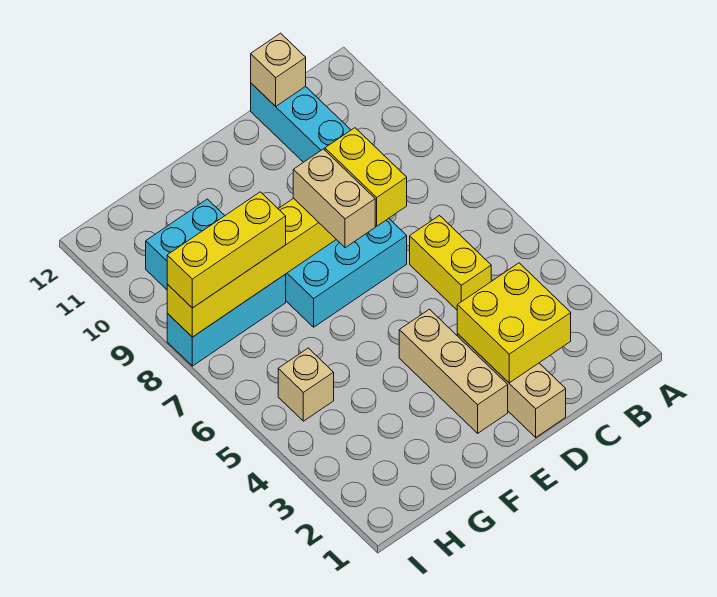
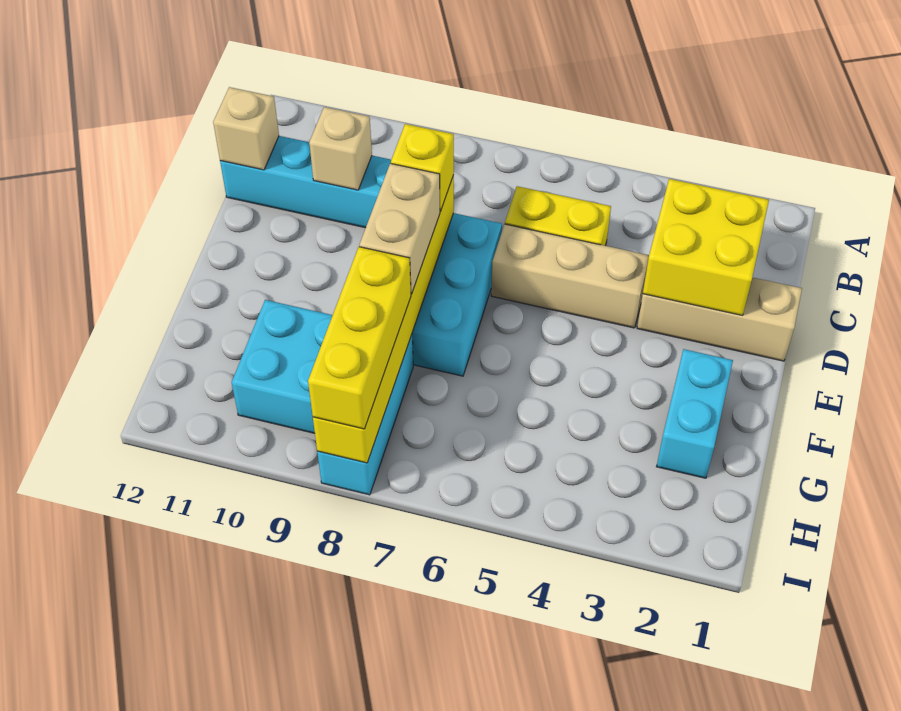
yellow brick D7:D8 level 3 -> yellow brick D8 level 3
tan brick E2:E4 level 1 -> tan brick D4:D6 level 1
tan brick E7:E8 level 3 -> tan brick E8:F8 level 3
none -> cyan brick F2:G2 level 1
tan brick H5 level 1 -> tan brick C10 level 2

